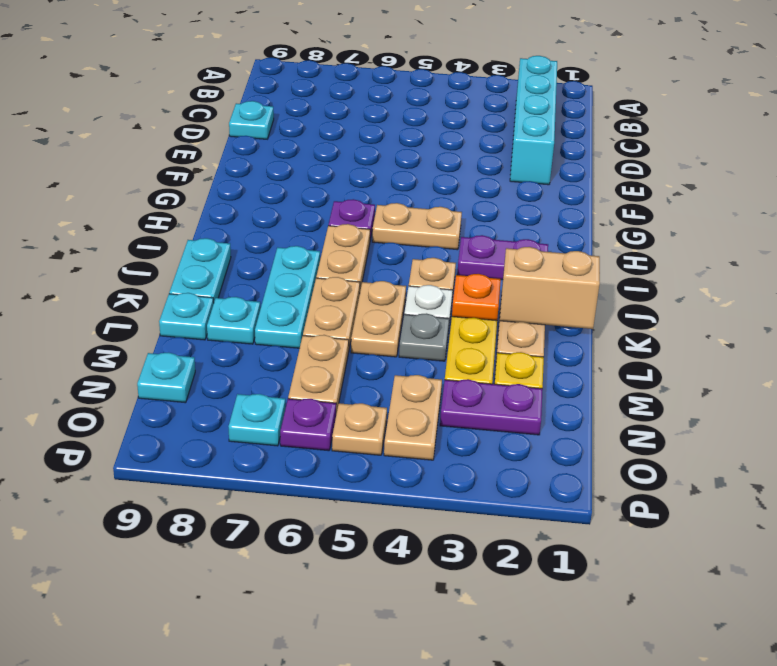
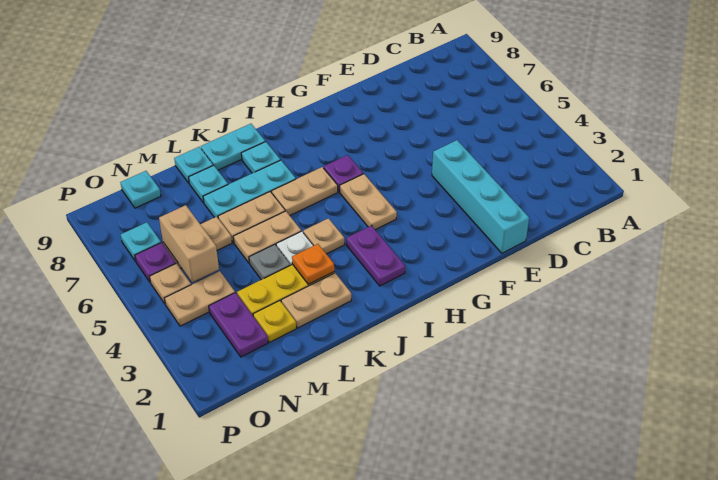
cyan brick B2:E2 level 1 -> cyan brick E1:E4 level 1
cyan plate D9 level 1 -> cyan plate J8 level 1
tan brick K1:K2 level 2 -> tan brick N5:N6 level 2

